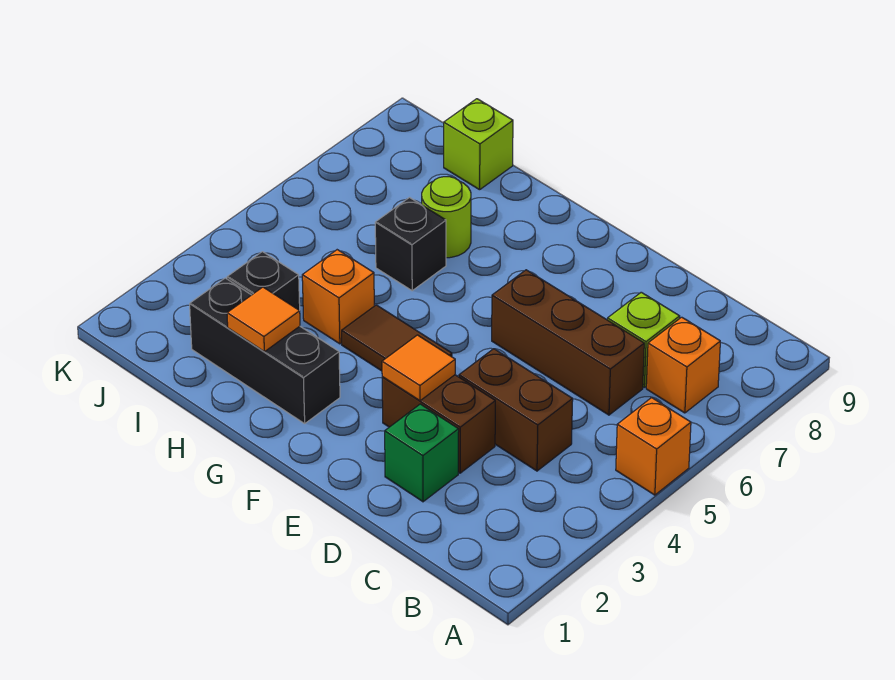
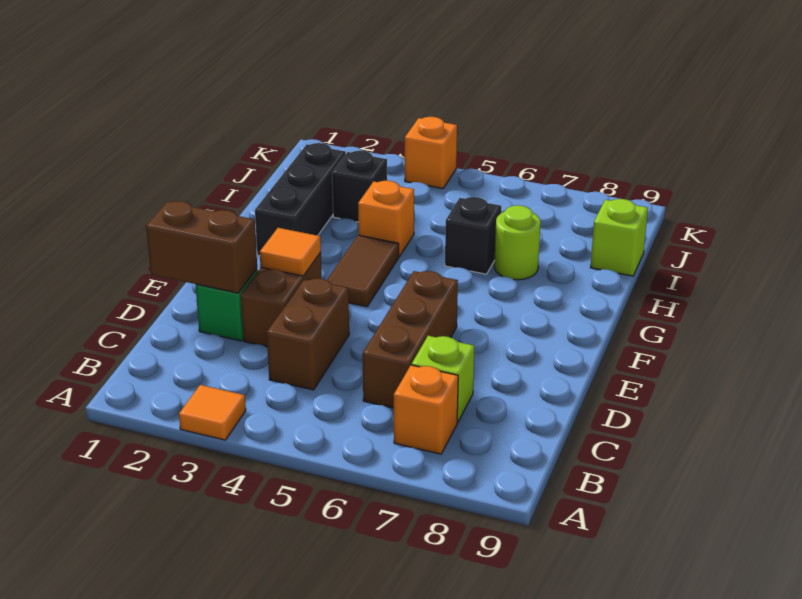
orange brick A5 level 1 -> orange brick K4 level 1
none -> brown brick D1:D2 level 2
orange tile H2 level 2 -> orange tile A3 level 1

